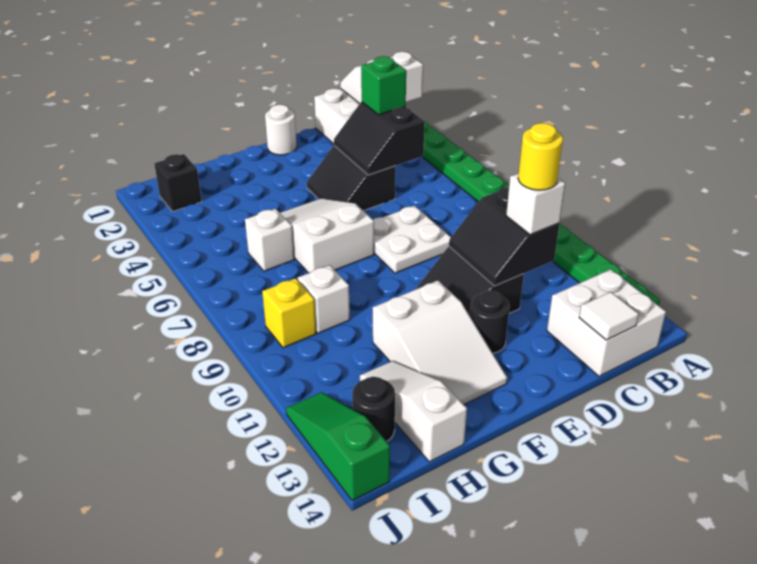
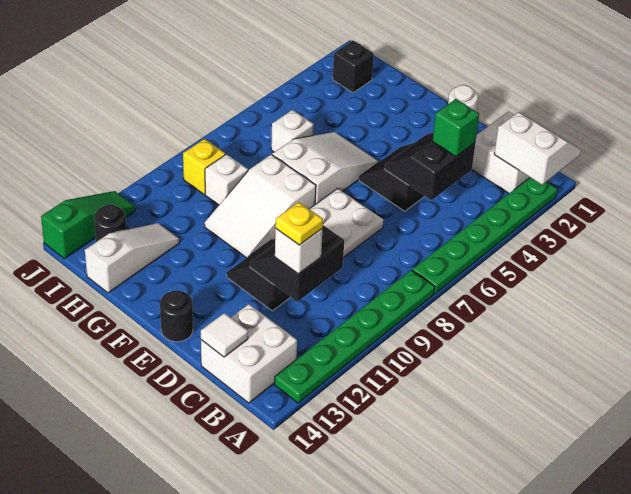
yellow round brick C11 level 4 -> yellow plate C11 level 4
black round brick E12 level 1 -> black round brick E14 level 1
white slope F11:G13 level 1 top 11 -> white slope F8:G10 level 1 top 8

